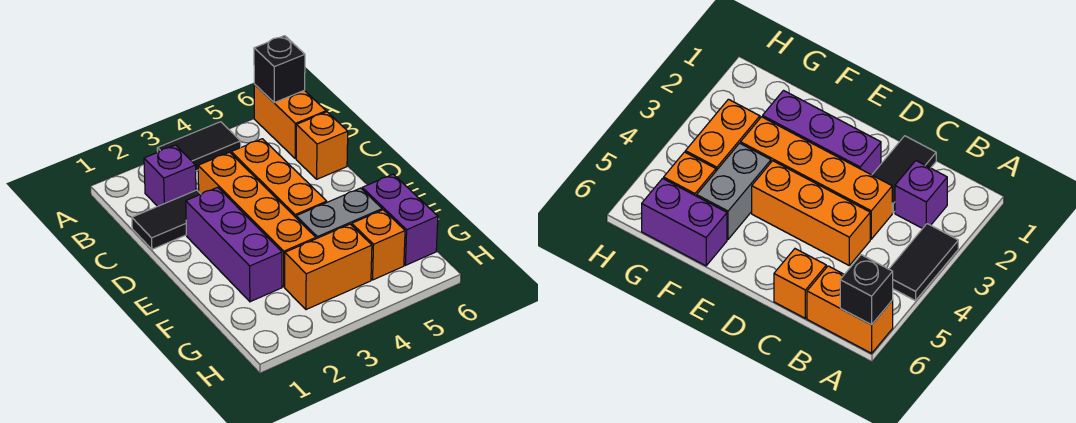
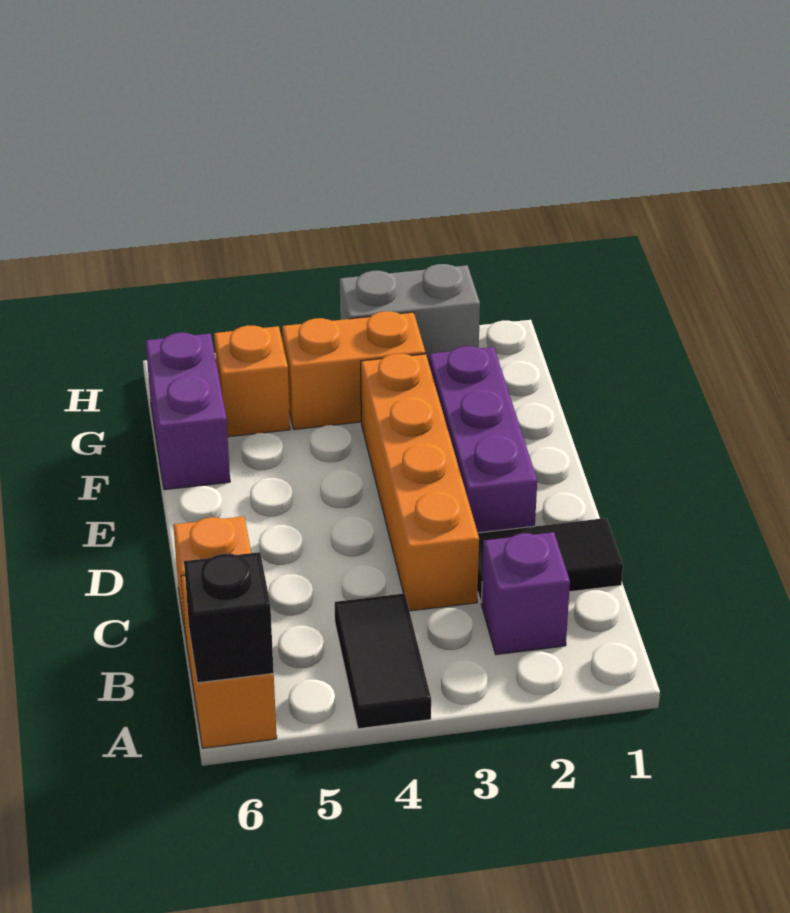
black tile A3:A4 level 1 -> black tile A4:B4 level 1
orange brick C4:E4 level 1 -> none
grey brick F4:F5 level 1 -> grey brick H2:H3 level 1

